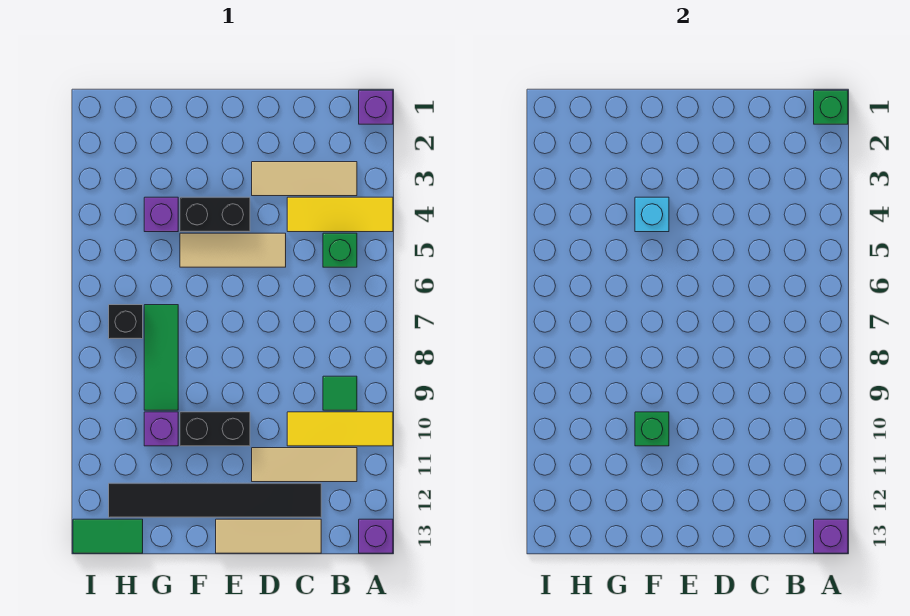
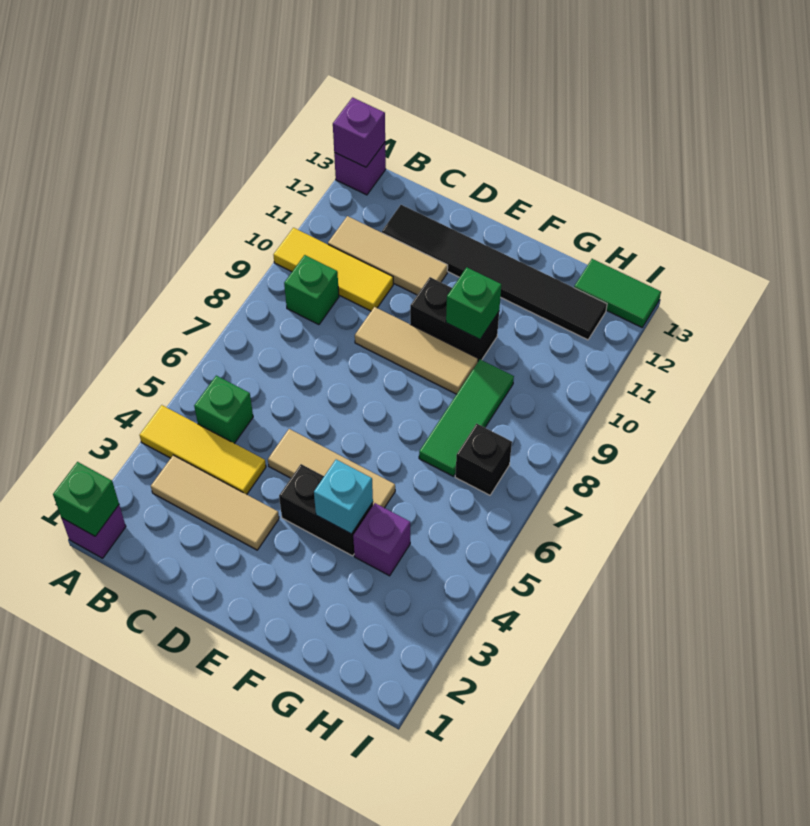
green tile B9 level 1 -> green brick B9 level 1
tan tile C13:E13 level 1 -> tan tile D9:F9 level 1
purple brick G10 level 1 -> none

